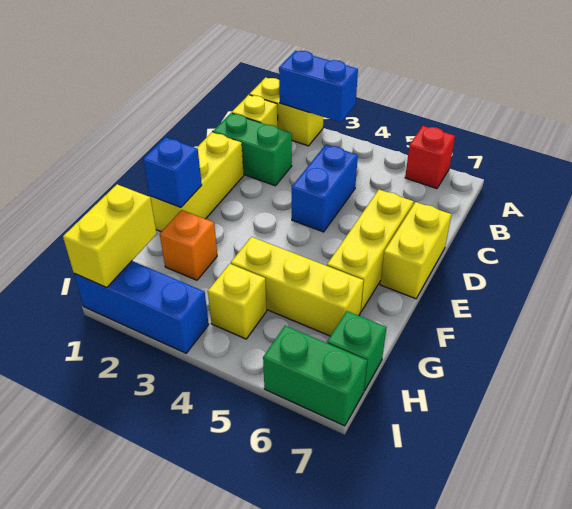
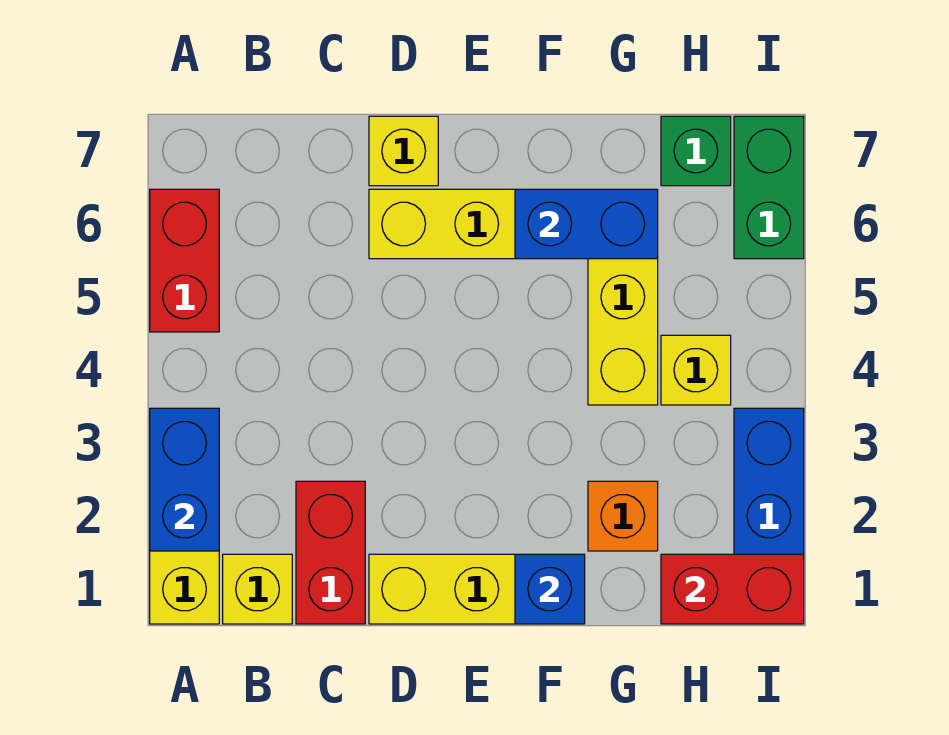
red brick A6 level 1 -> red brick A5:A6 level 1
green brick C1:C2 level 1 -> red brick C1:C2 level 1
blue brick C4:D4 level 1 -> blue brick F6:G6 level 2
yellow brick D7:E7 level 1 -> yellow brick D7 level 1
yellow brick H1:I1 level 2 -> red brick H1:I1 level 2

